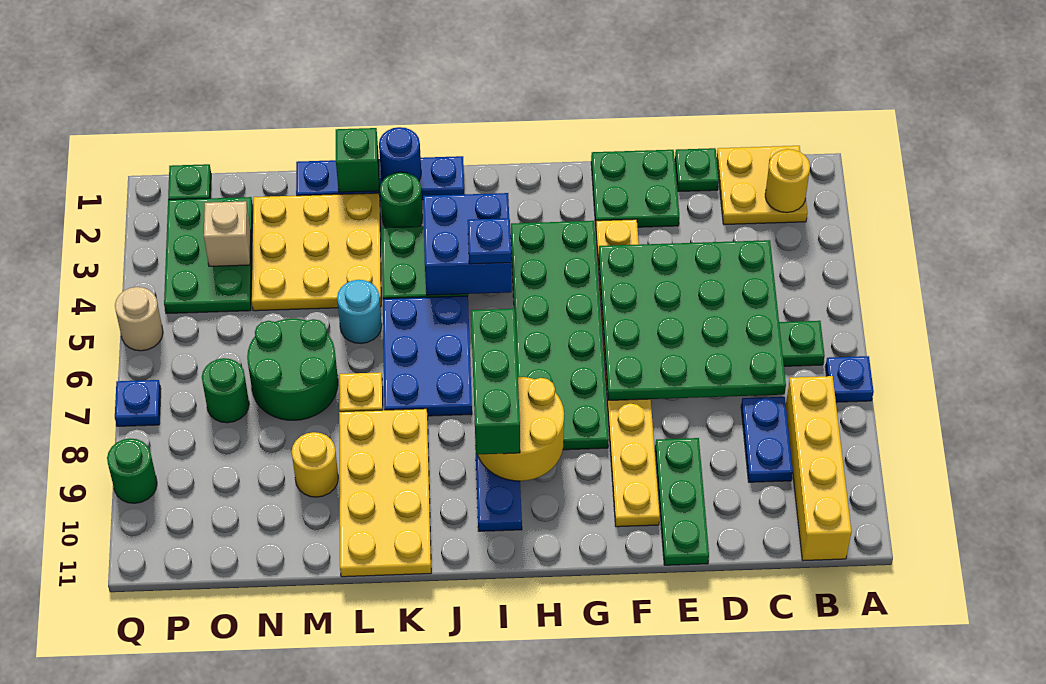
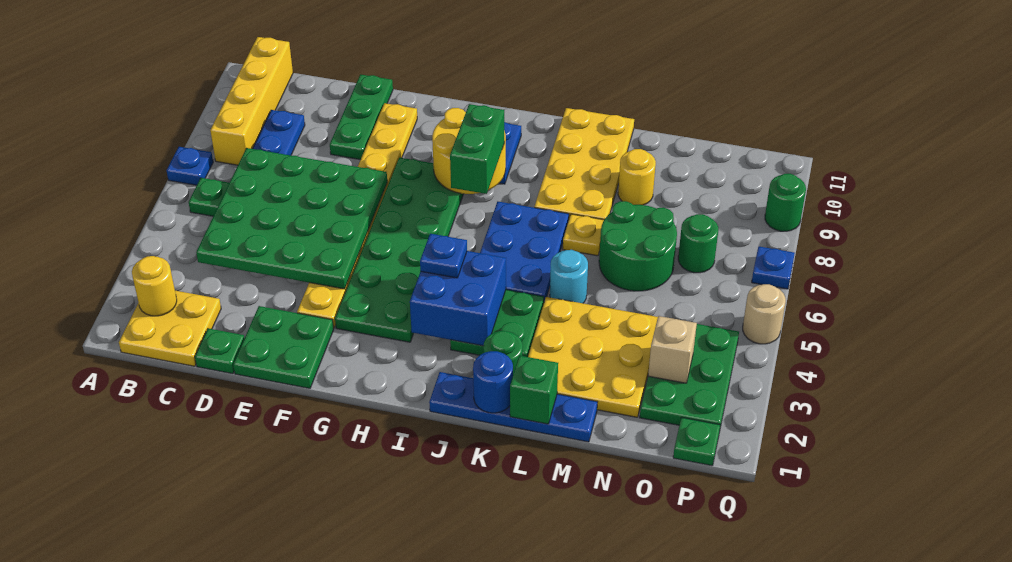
green brick I7:I9 level 3 -> green brick I7:I8 level 3

